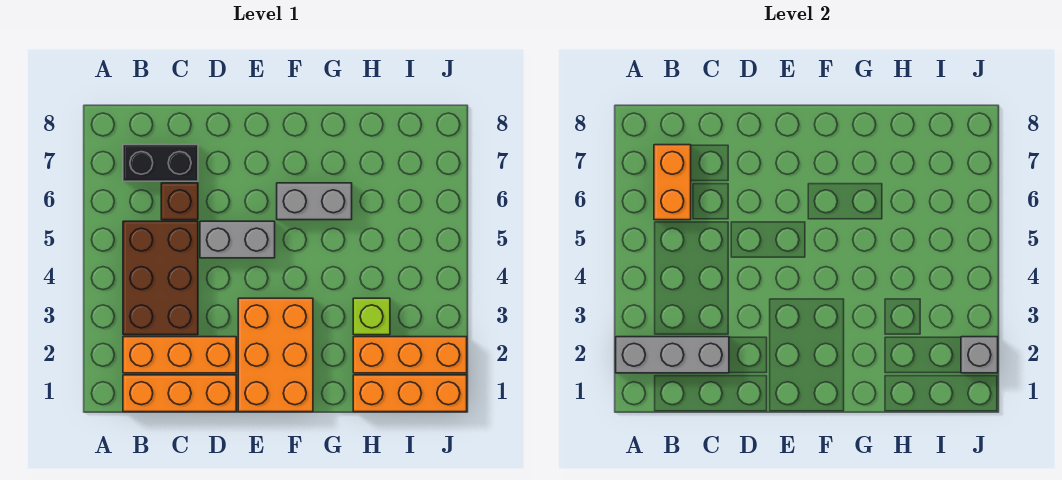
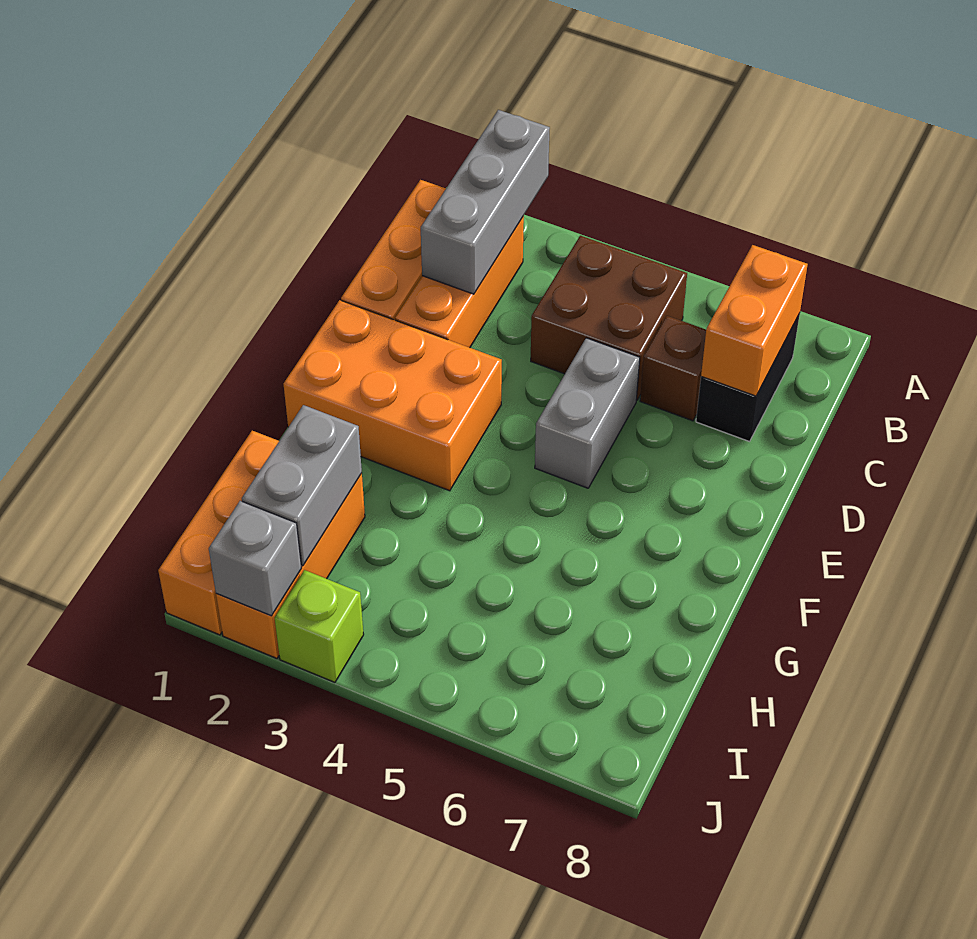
brown brick B3:C5 level 1 -> brown brick B4:C5 level 1
orange brick B6:B7 level 2 -> orange brick B7:C7 level 2
grey brick F6:G6 level 1 -> grey brick H2:I2 level 2
lime brick H3 level 1 -> lime brick J3 level 1

